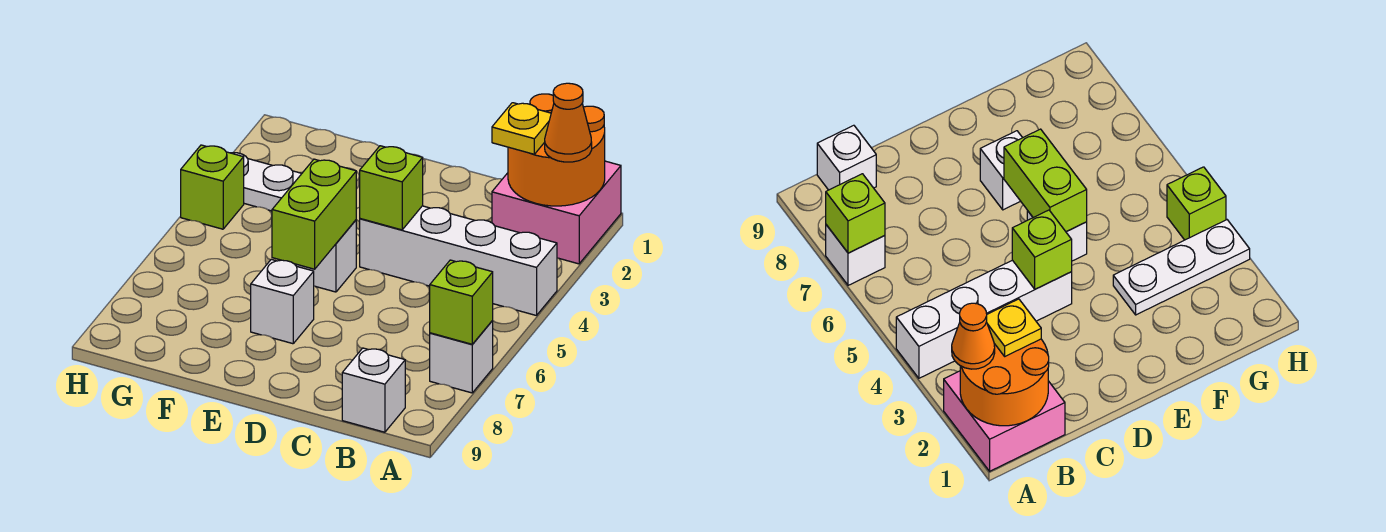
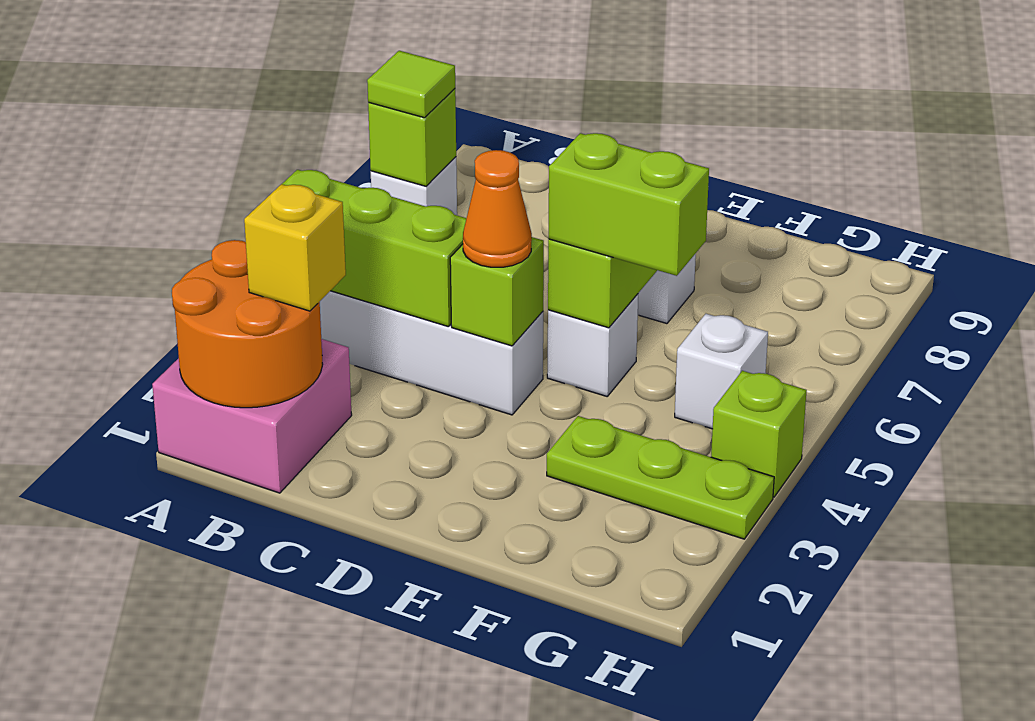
orange cone A2 level 3 -> orange cone D4 level 3
none -> lime brick A4:C4 level 2
none -> lime tile A7 level 3
yellow plate B2 level 3 -> yellow brick B2 level 3
white brick B9 level 1 -> white brick G5 level 1
none -> lime brick E5:F5 level 3
white plate F3:H3 level 1 -> lime plate F3:H3 level 1

